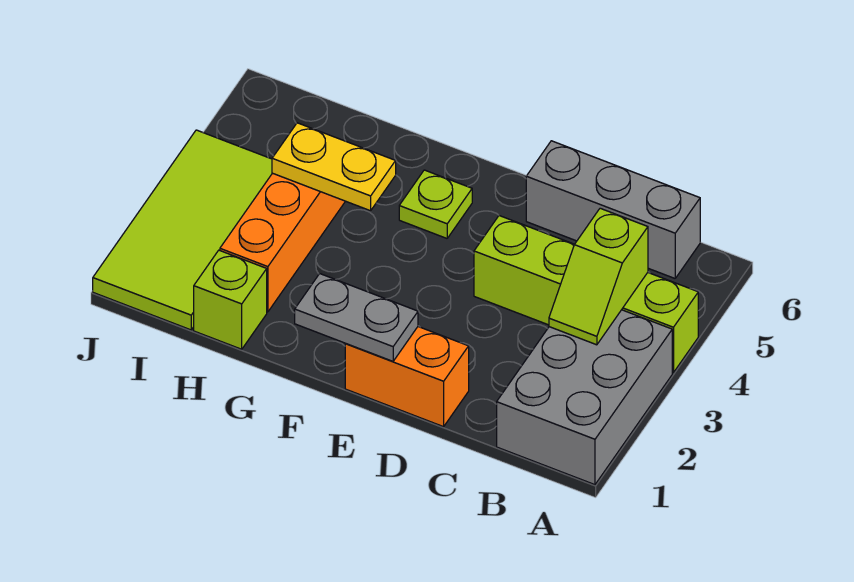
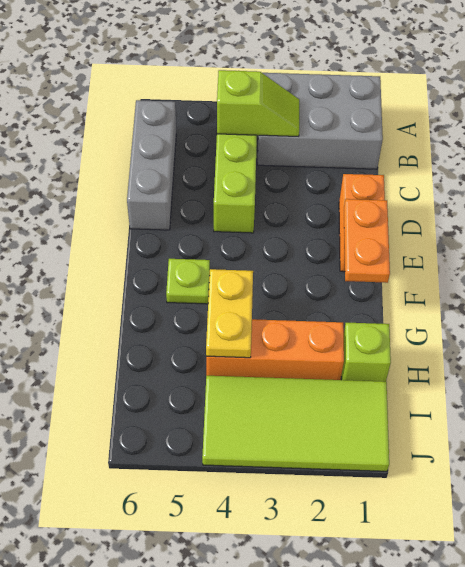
grey plate E1:F1 level 2 -> orange plate E1:F1 level 2

